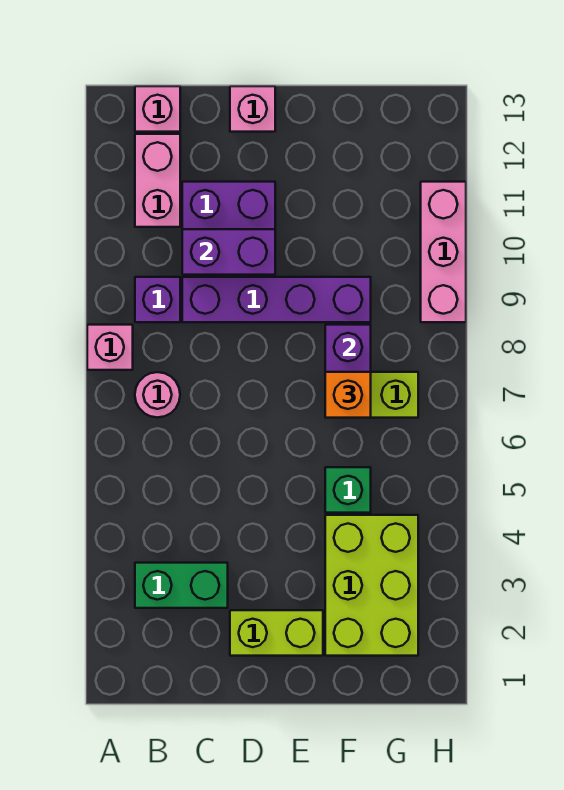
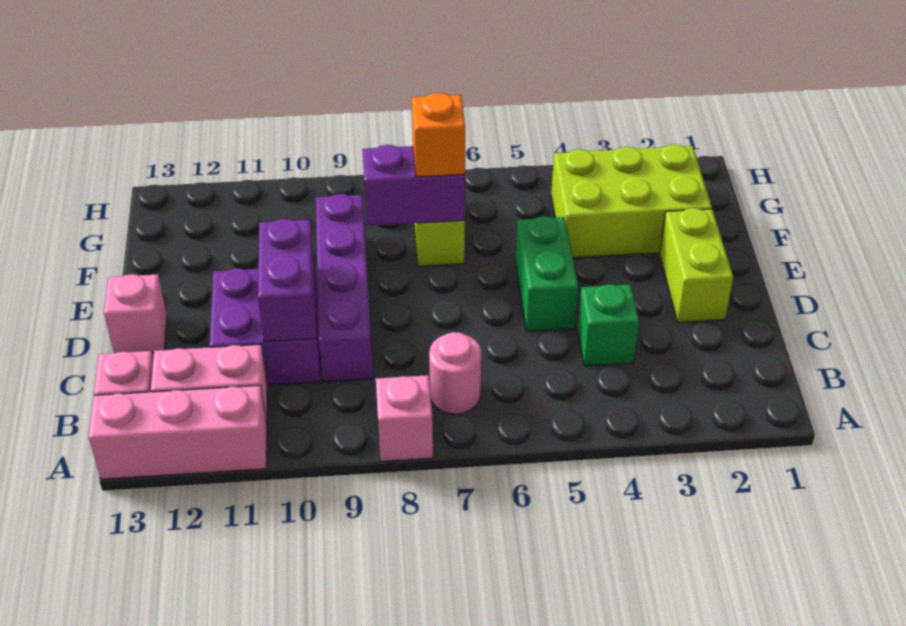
green brick B3:C3 level 1 -> green brick D5:E5 level 1
purple brick B9 level 1 -> none
green brick F5 level 1 -> green brick C4 level 1
pink brick H9:H11 level 1 -> pink brick A11:A13 level 1

